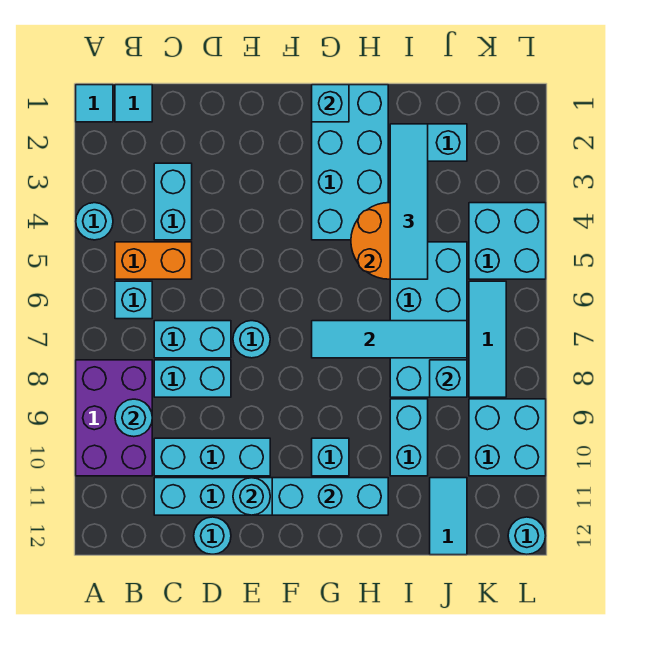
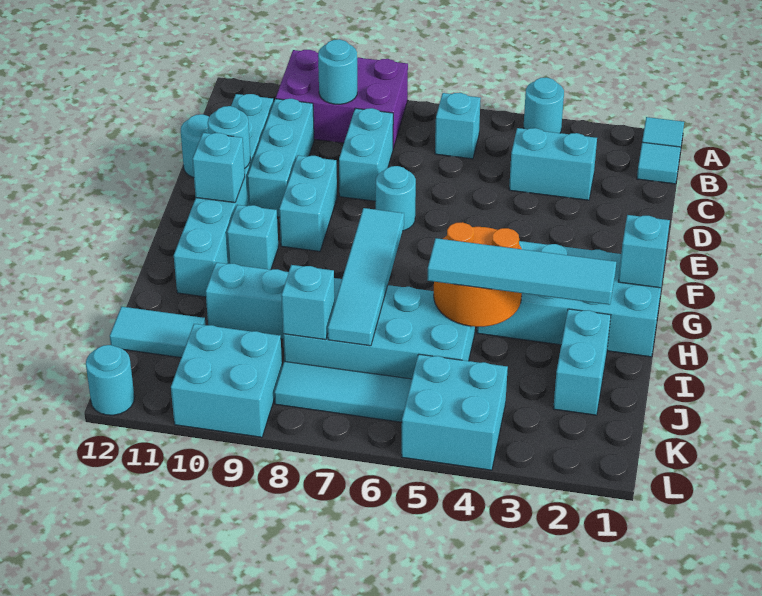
orange brick B5:C5 level 1 -> none
cyan brick C7:D7 level 1 -> cyan brick E9:F9 level 1
cyan brick F11:H11 level 2 -> cyan brick F11 level 2

